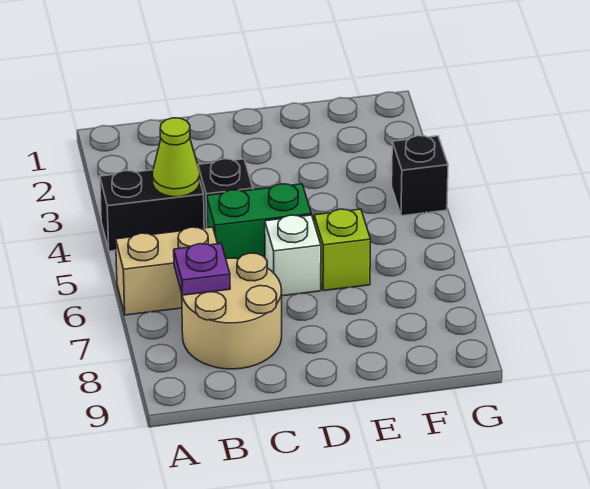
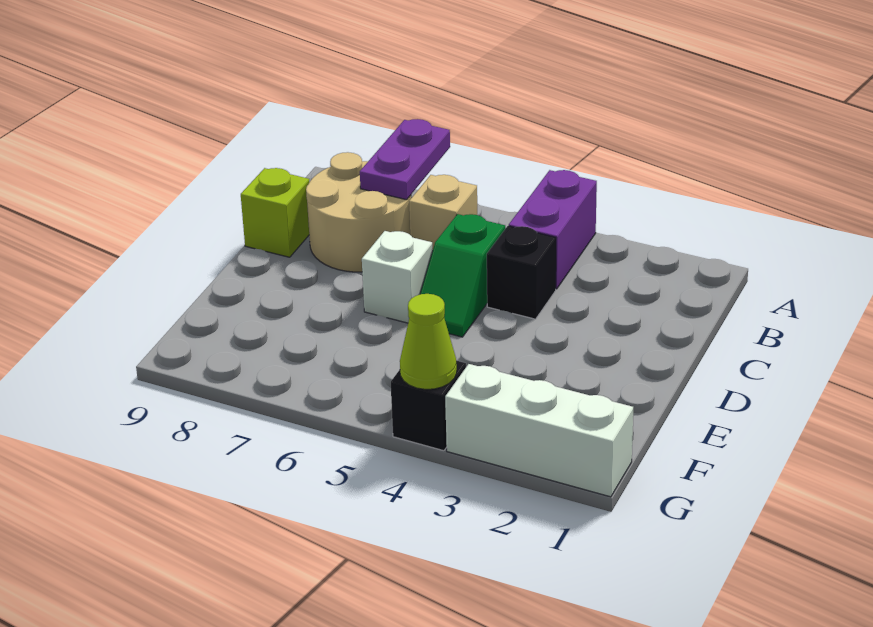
black brick A4:B4 level 1 -> purple brick A4:B4 level 1
tan brick A6:B6 level 1 -> tan brick B6 level 1
lime cone B4 level 2 -> lime cone G4 level 2
purple plate B7 level 2 -> purple plate A7:B7 level 2
green brick C5:D5 level 1 -> green slope C5:D5 level 1 top C
lime brick E6 level 1 -> lime brick C9 level 1
none -> white brick G1:G3 level 1

